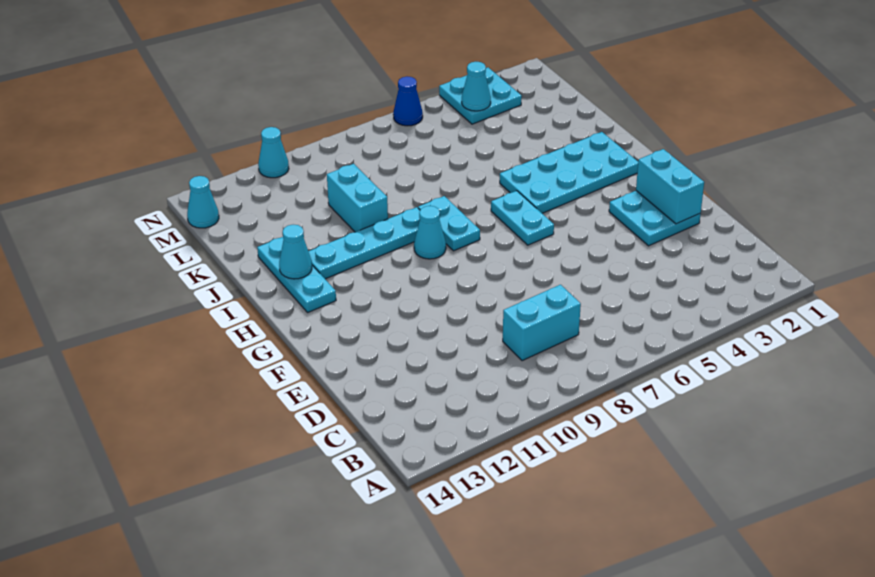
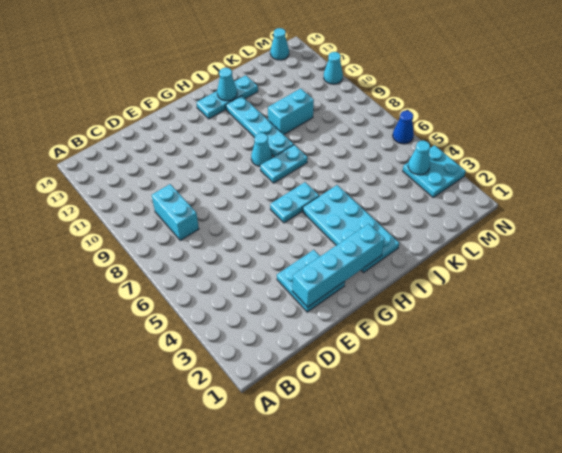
cyan brick E2:F2 level 2 -> cyan brick E2:H2 level 2

